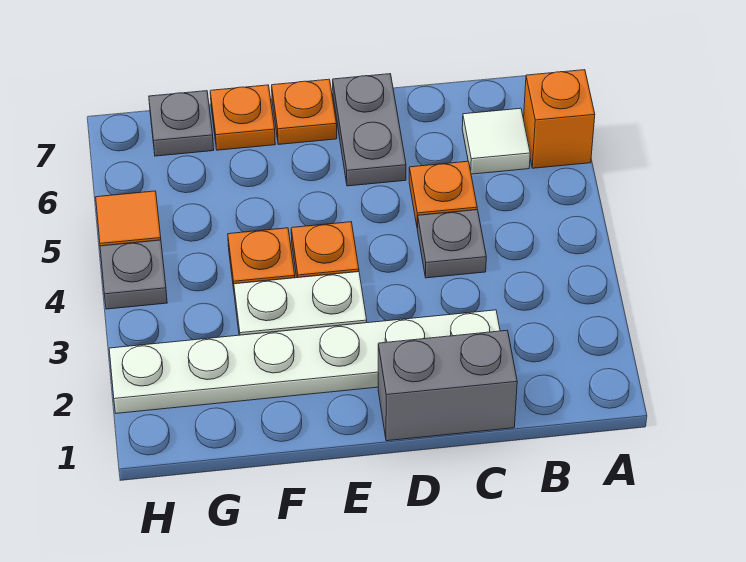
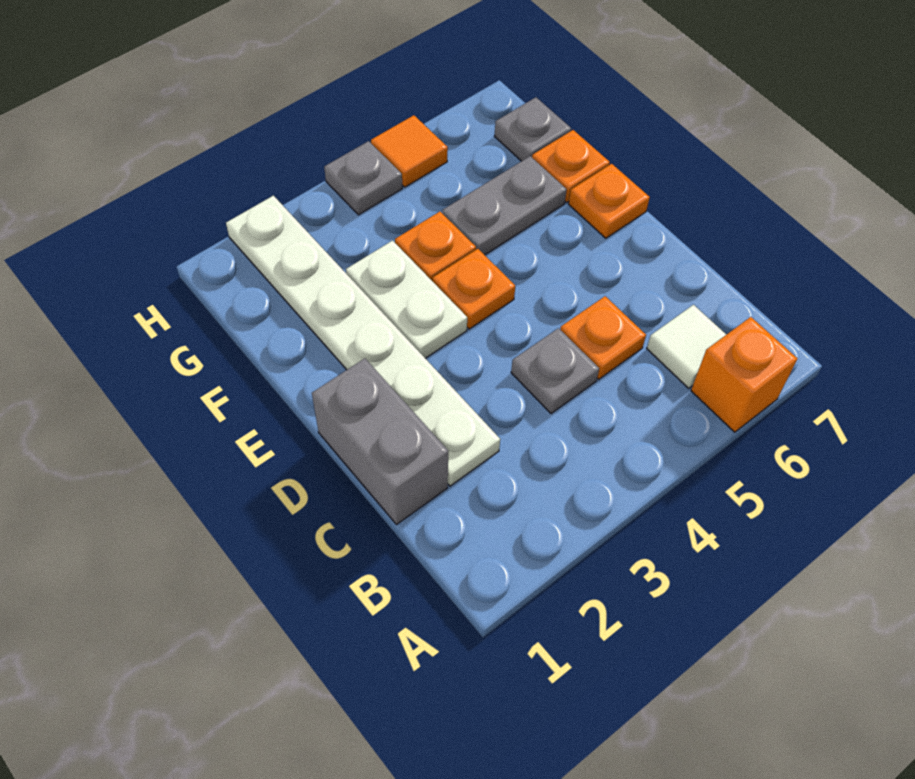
grey plate D6:D7 level 1 -> grey plate F5:F6 level 1

